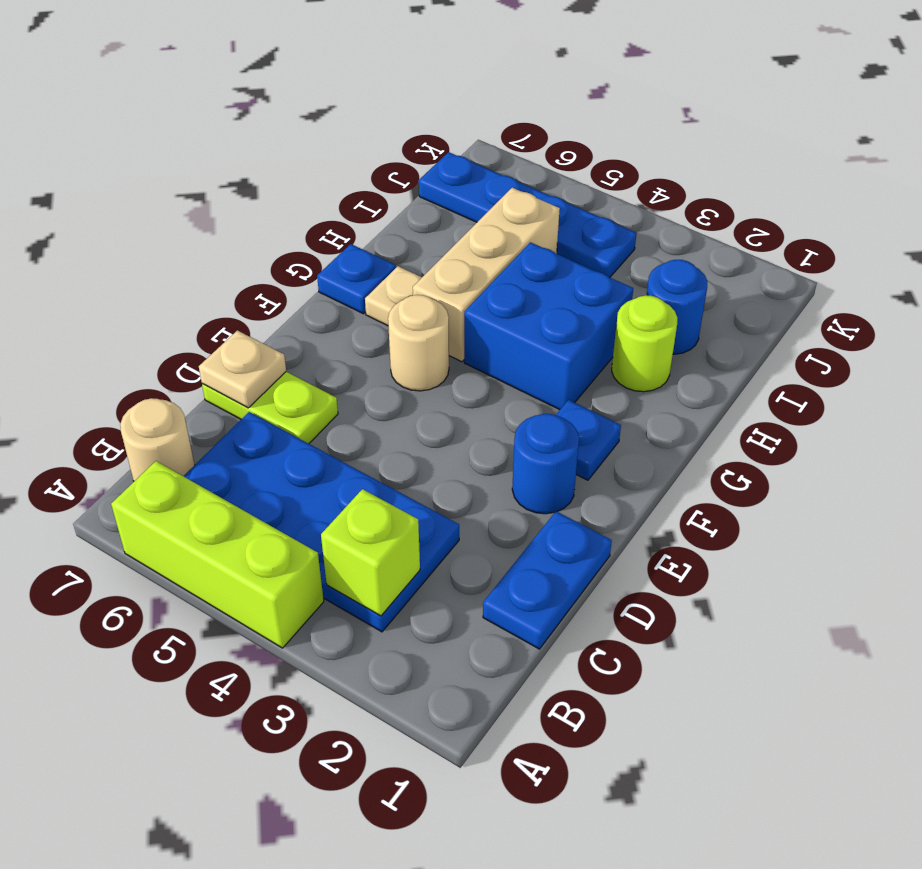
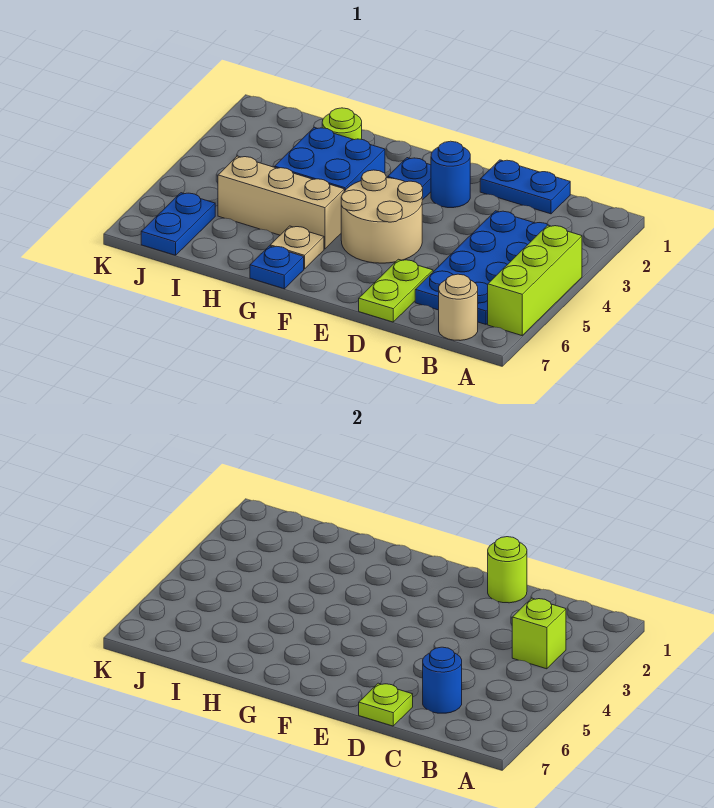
none -> lime round brick D1 level 2
tan plate D7 level 2 -> lime plate D7 level 2
tan round brick F5 level 1 -> tan round brick E4:F5 level 1
blue round brick I2 level 1 -> blue round brick C6 level 2
blue plate J4:J7 level 1 -> blue plate J6:J7 level 1

